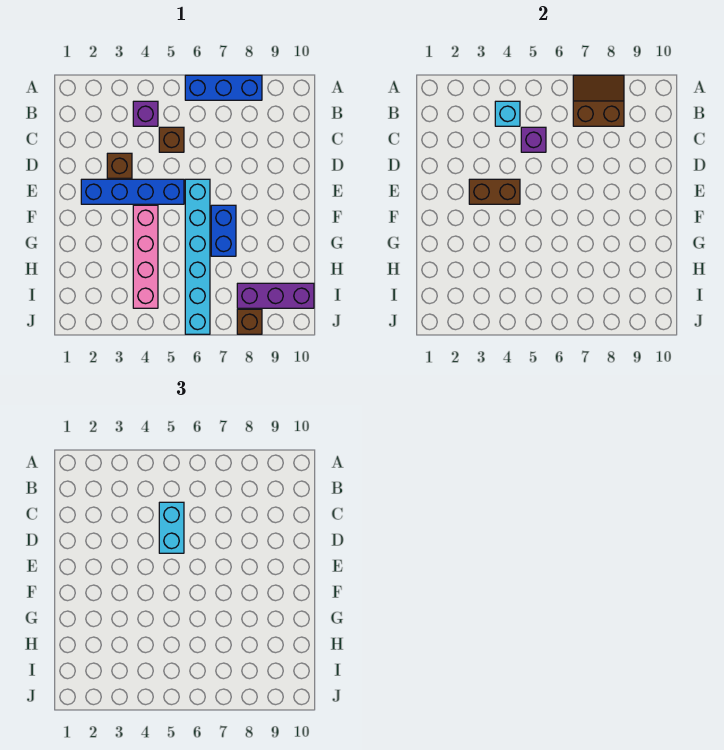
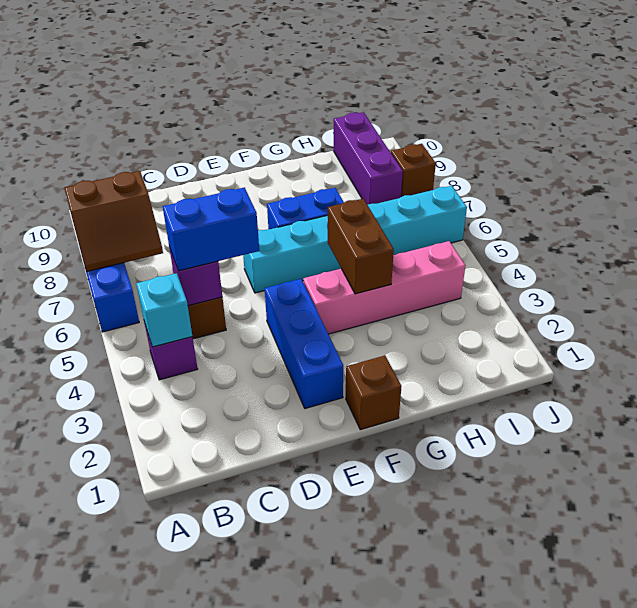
brown slope A7:B8 level 2 top B -> brown slope A7:B8 level 2 top 8
cyan brick C5:D5 level 3 -> blue brick C5:D5 level 3
brown brick D3 level 1 -> brown brick F1 level 1
blue brick E2:E5 level 1 -> blue brick E2:E4 level 1
brown brick E3:E4 level 2 -> brown brick G4:G5 level 2

